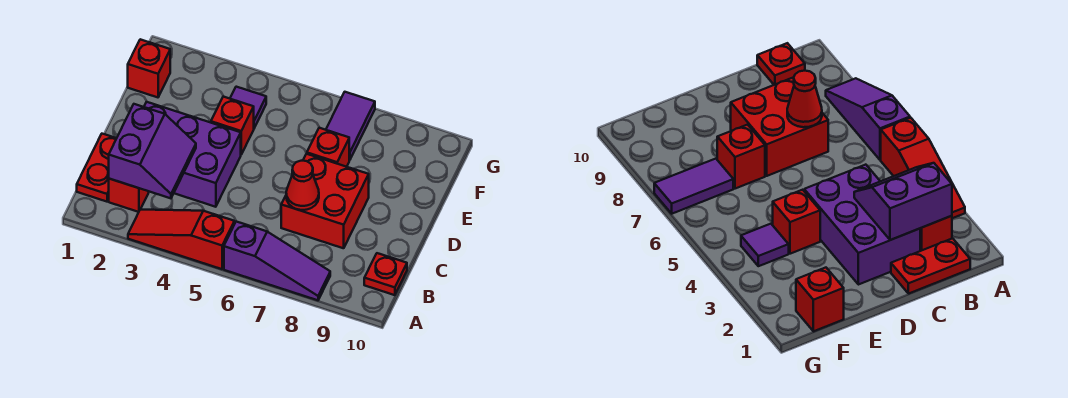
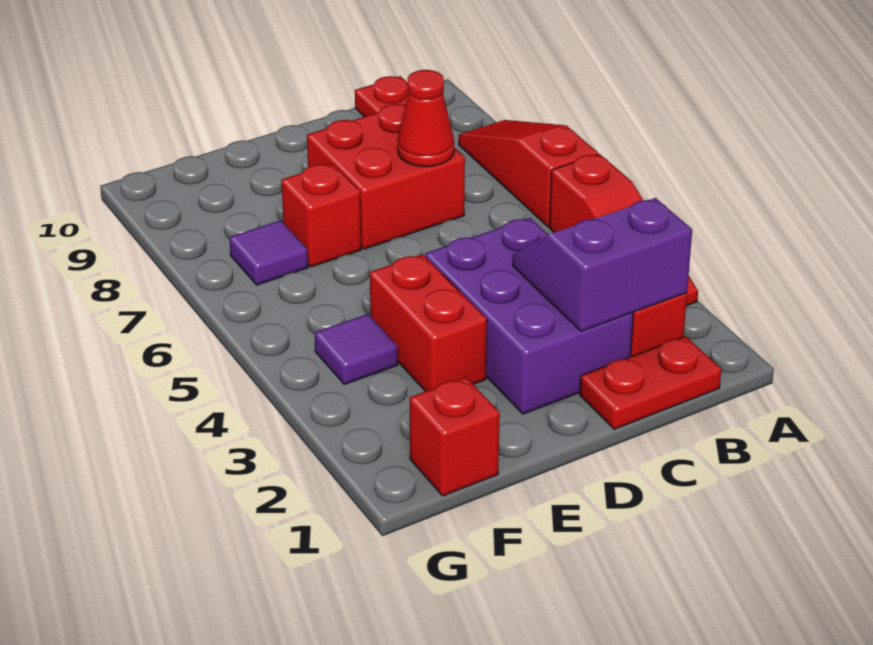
purple slope A6:A8 level 1 top 6 -> red slope A6:A8 level 1 top 6
red brick E4 level 1 -> red brick E3:E4 level 1
purple tile F7:G7 level 1 -> purple tile F7 level 1

